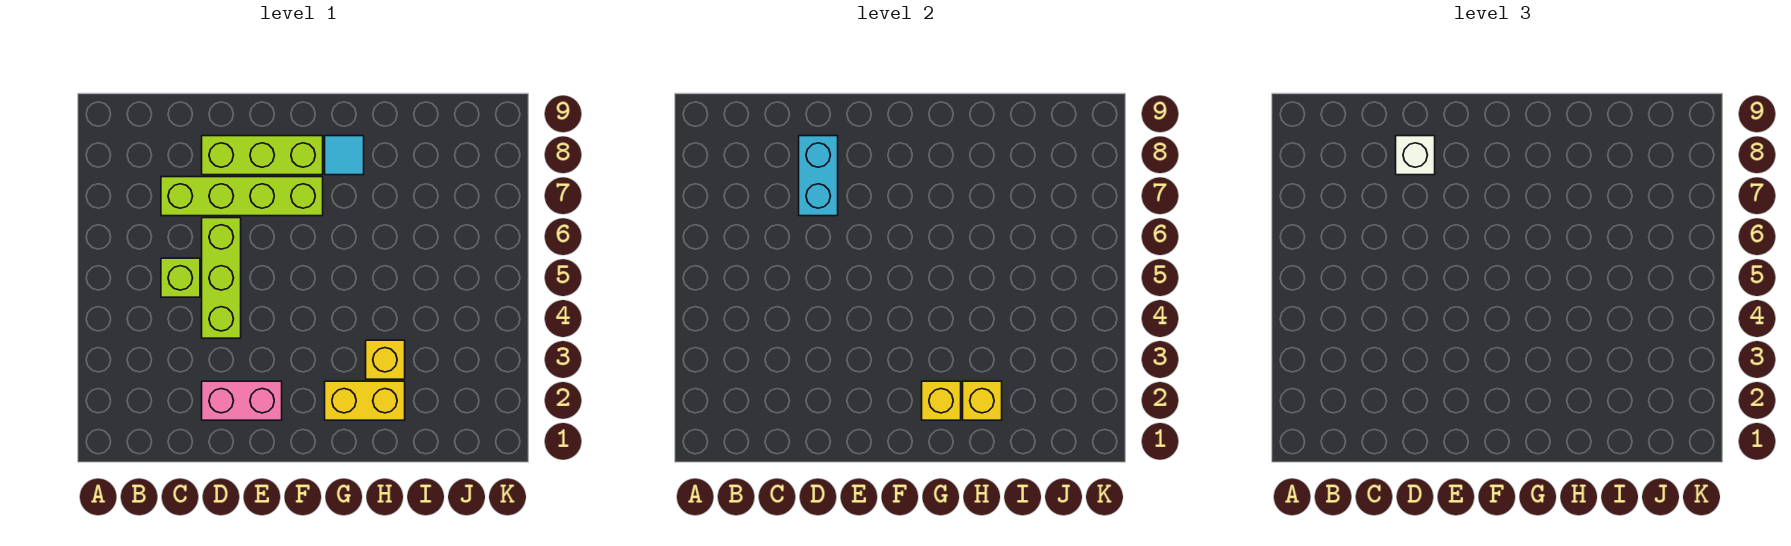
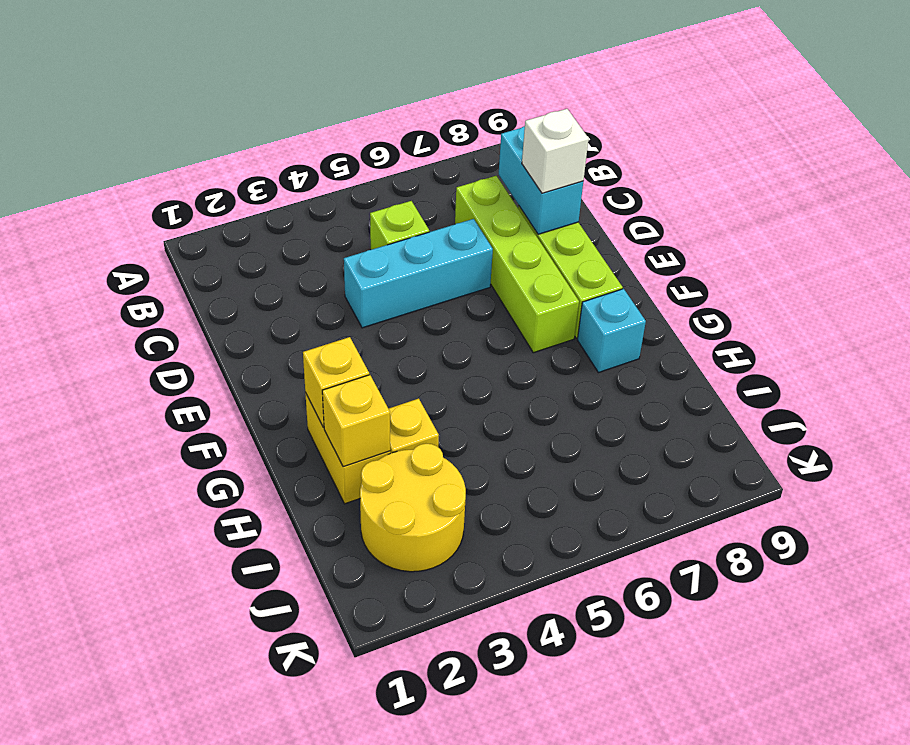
pink brick D2:E2 level 1 -> none
lime brick D4:D6 level 1 -> cyan brick D4:D6 level 1
cyan brick D7:D8 level 2 -> cyan brick C8:D8 level 2
cyan tile G8 level 1 -> cyan brick G8 level 1
none -> yellow round brick I2:J3 level 1

